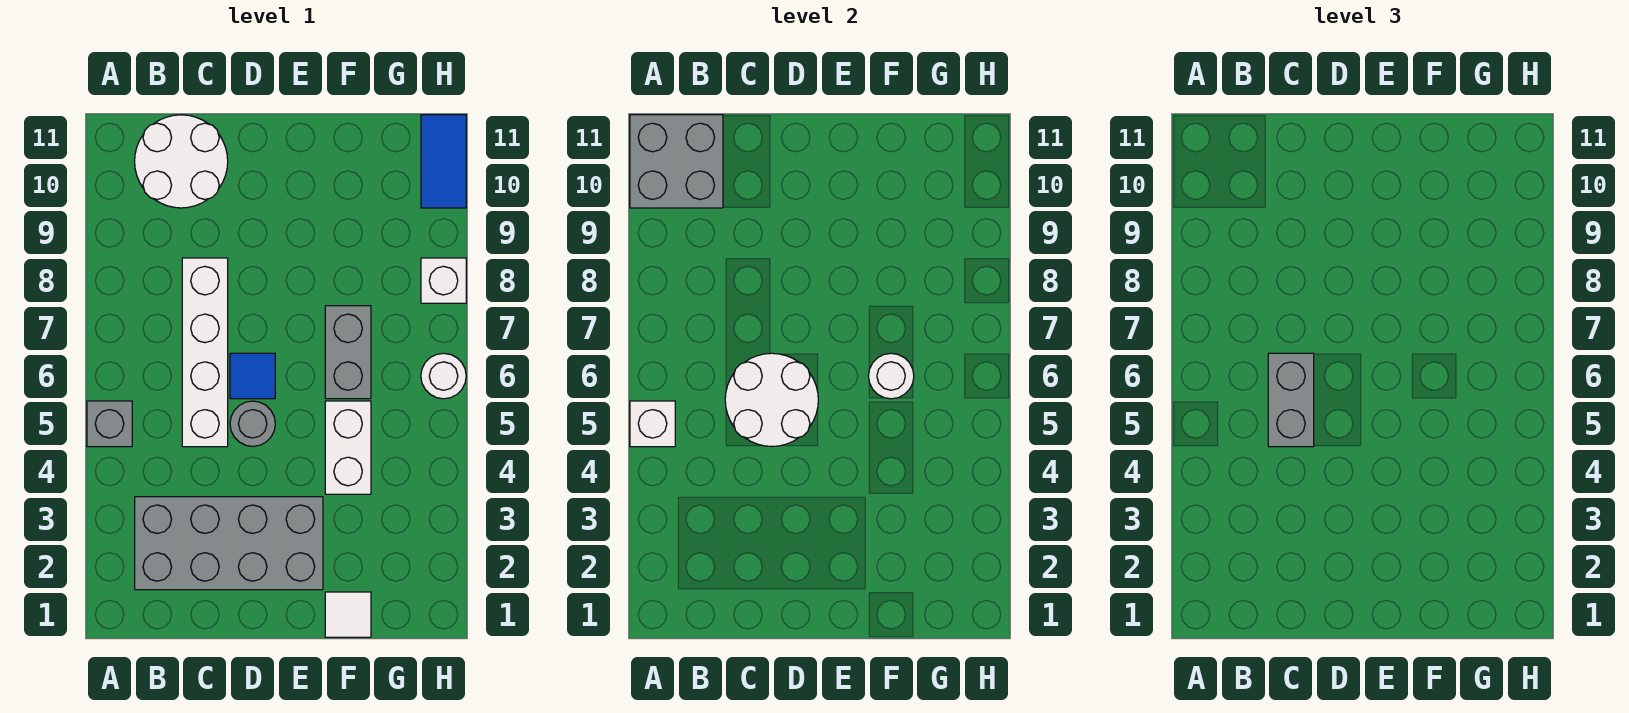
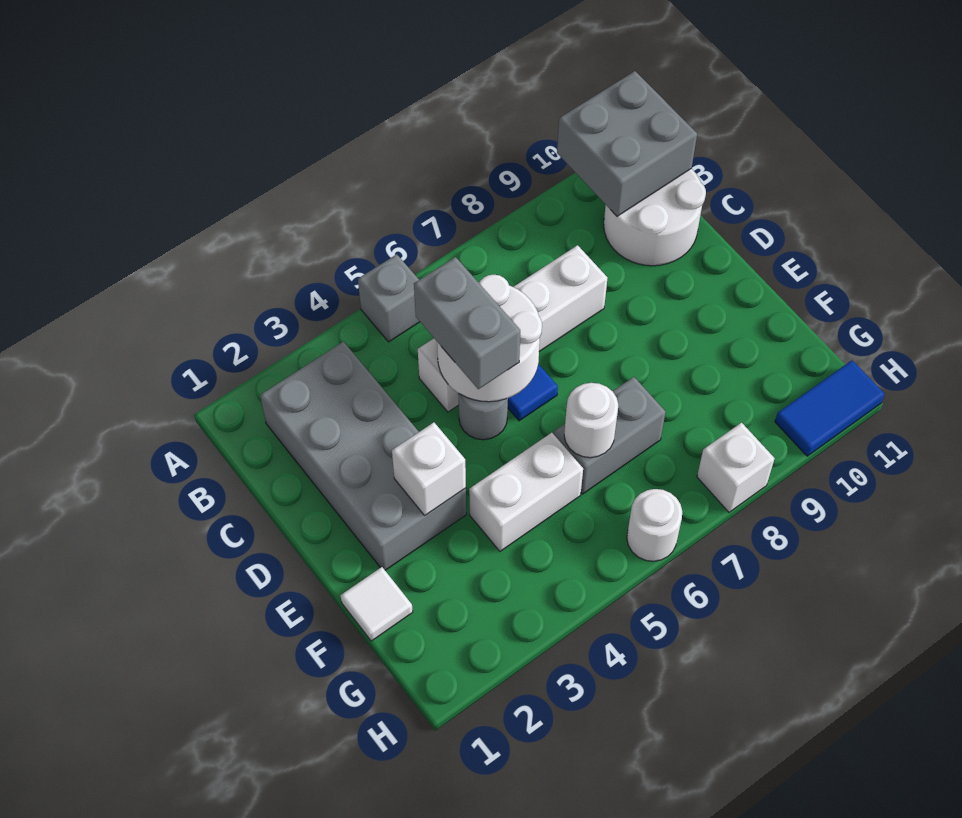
white brick A5 level 2 -> white brick E3 level 2
grey brick C5:C6 level 3 -> grey brick C5:D5 level 3

